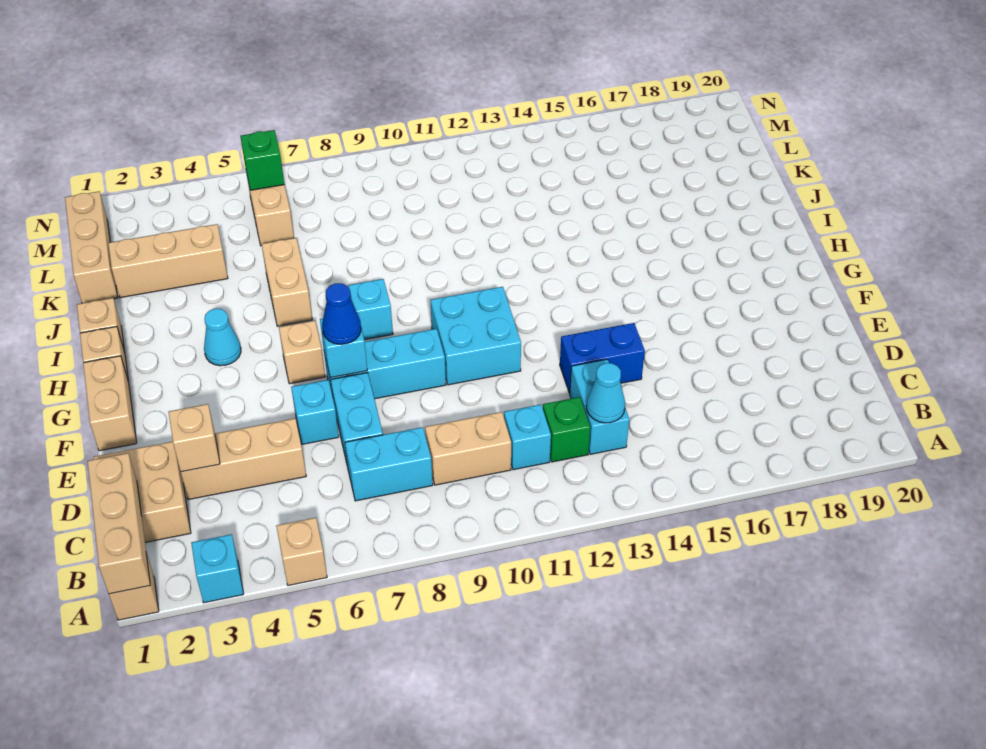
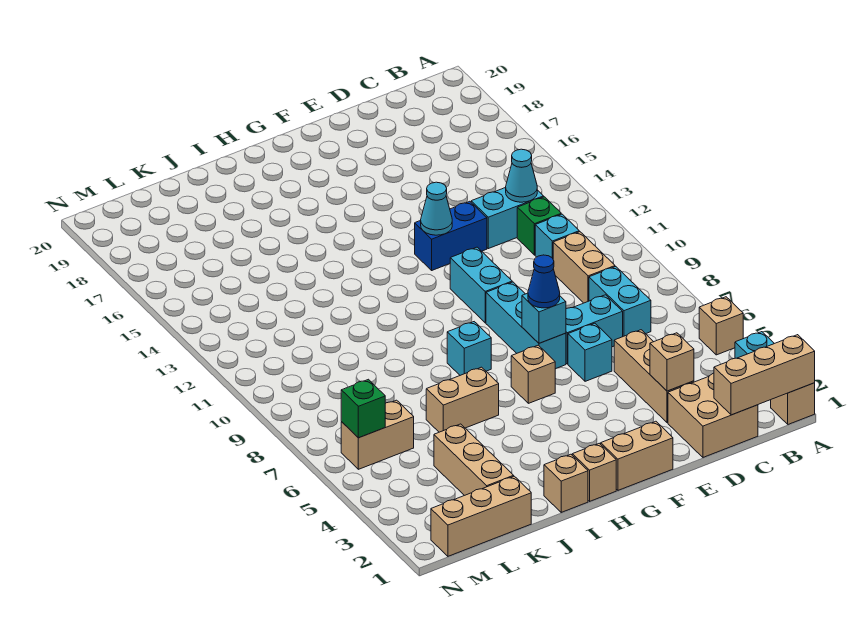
blue brick E13:E14 level 1 -> blue brick E13:F13 level 1
cyan brick F10:G11 level 1 -> cyan brick F10:F11 level 1
cyan cone H4 level 1 -> cyan cone F13 level 2

